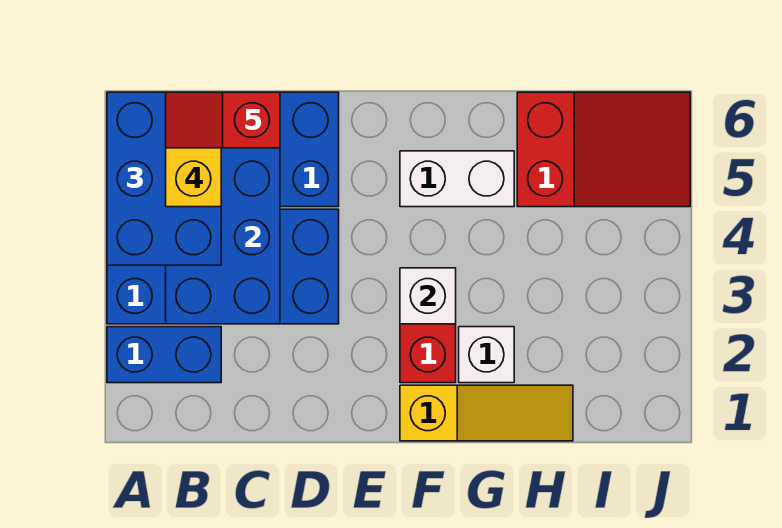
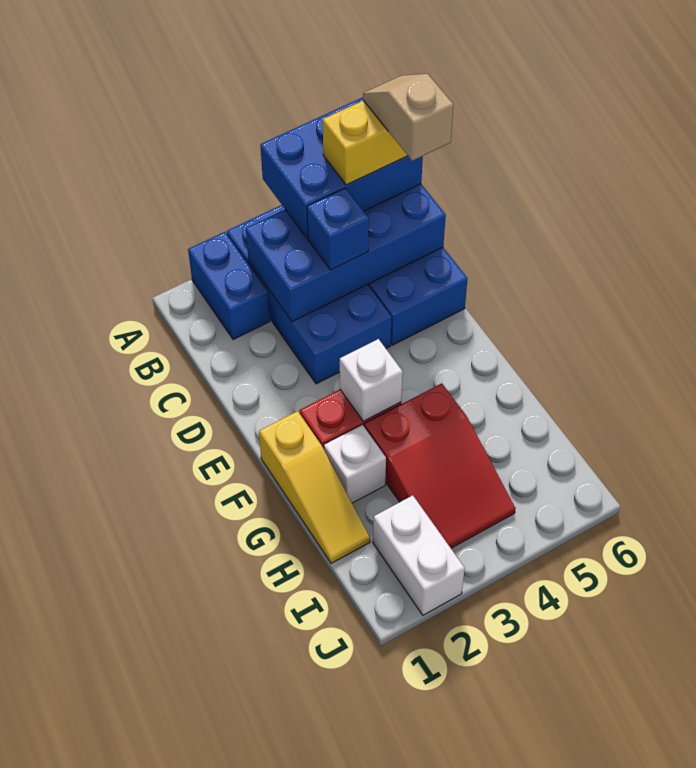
red slope B6:C6 level 5 top C -> tan slope B6:C6 level 5 top C
none -> blue brick C4 level 3
white brick F5:G5 level 1 -> white brick I2:J2 level 1
red slope H5:J6 level 1 top H -> red slope G3:I4 level 1 top G

